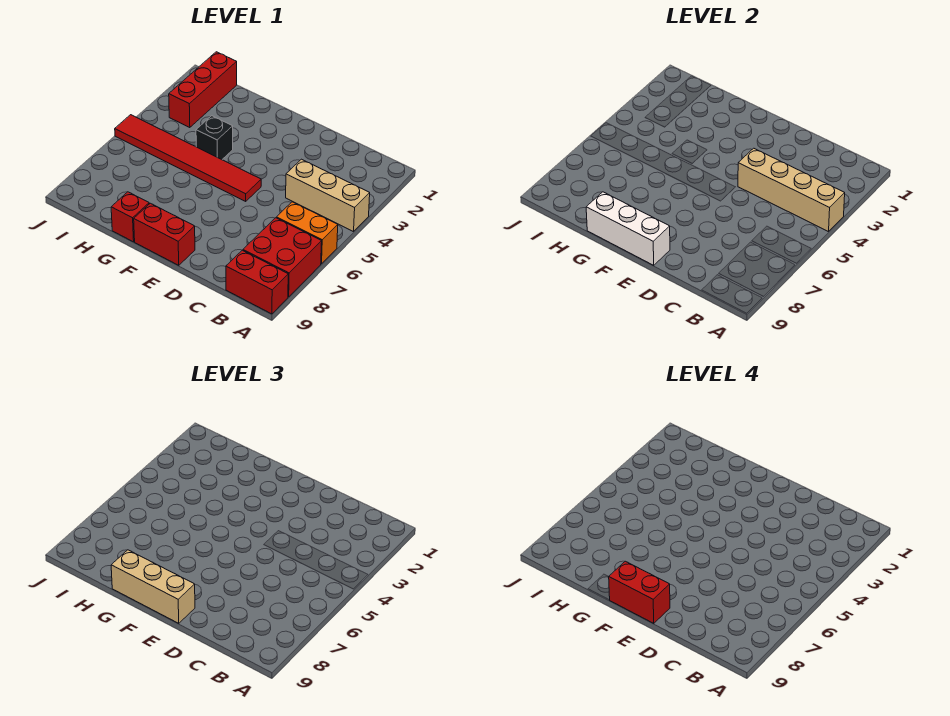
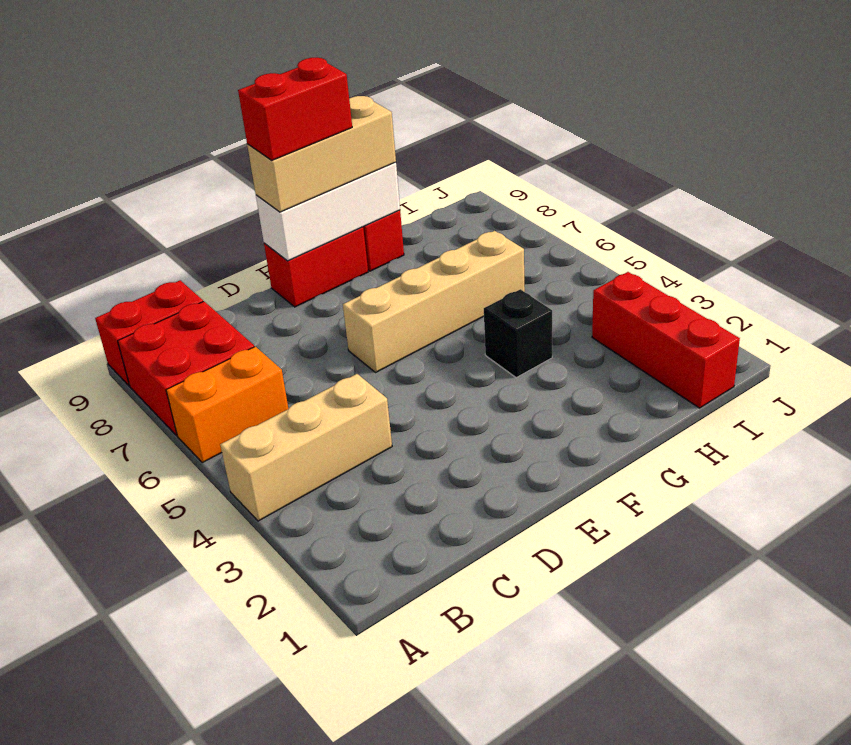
tan brick A4:D4 level 2 -> tan brick E6:H6 level 1
red tile E5:J5 level 1 -> none

